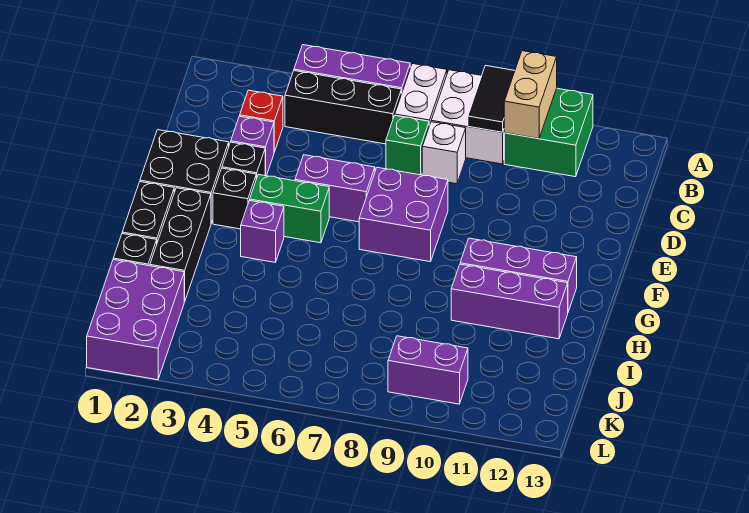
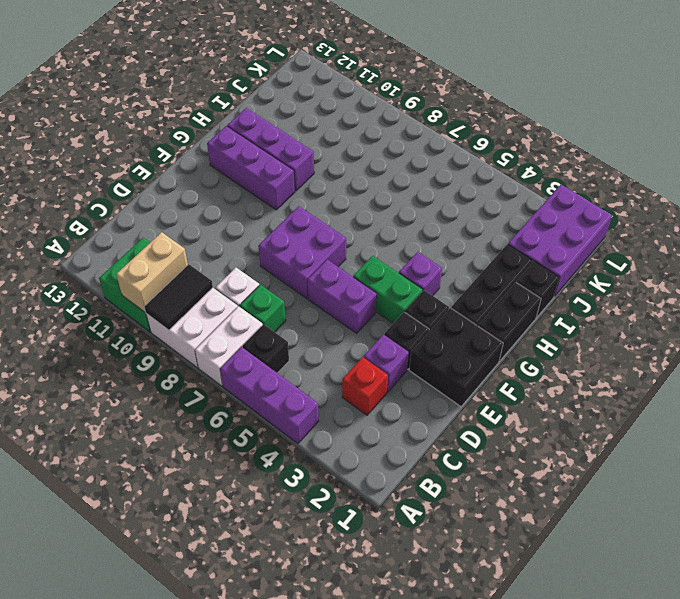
black brick B4:B6 level 1 -> black brick B6 level 1
purple brick K9:K10 level 1 -> none

